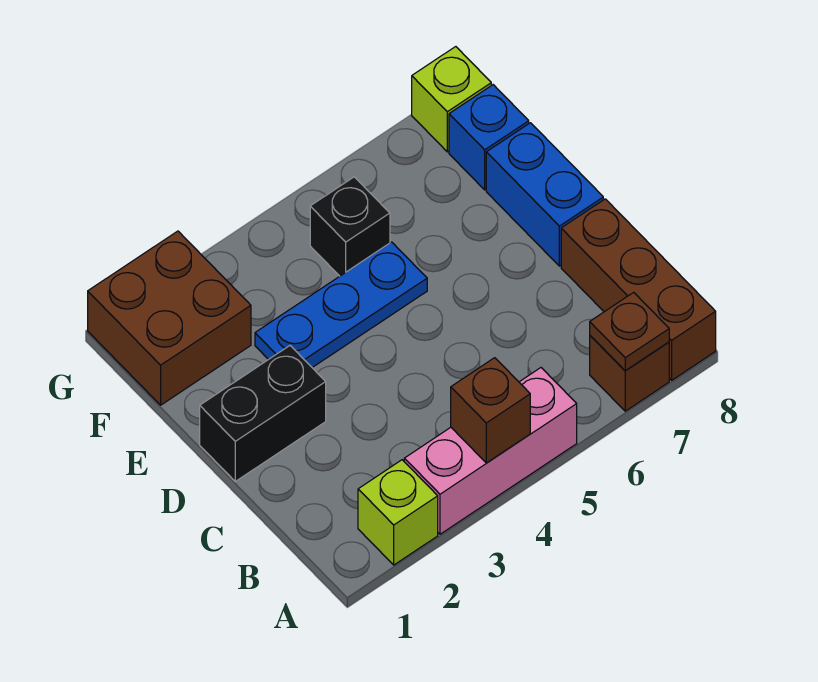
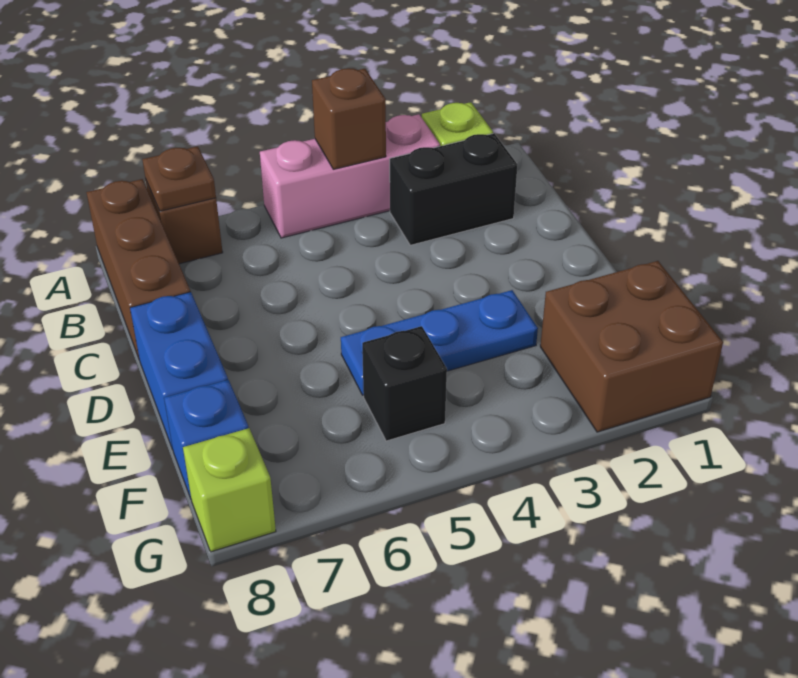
black brick D1:D2 level 1 -> black brick B2:B3 level 1

